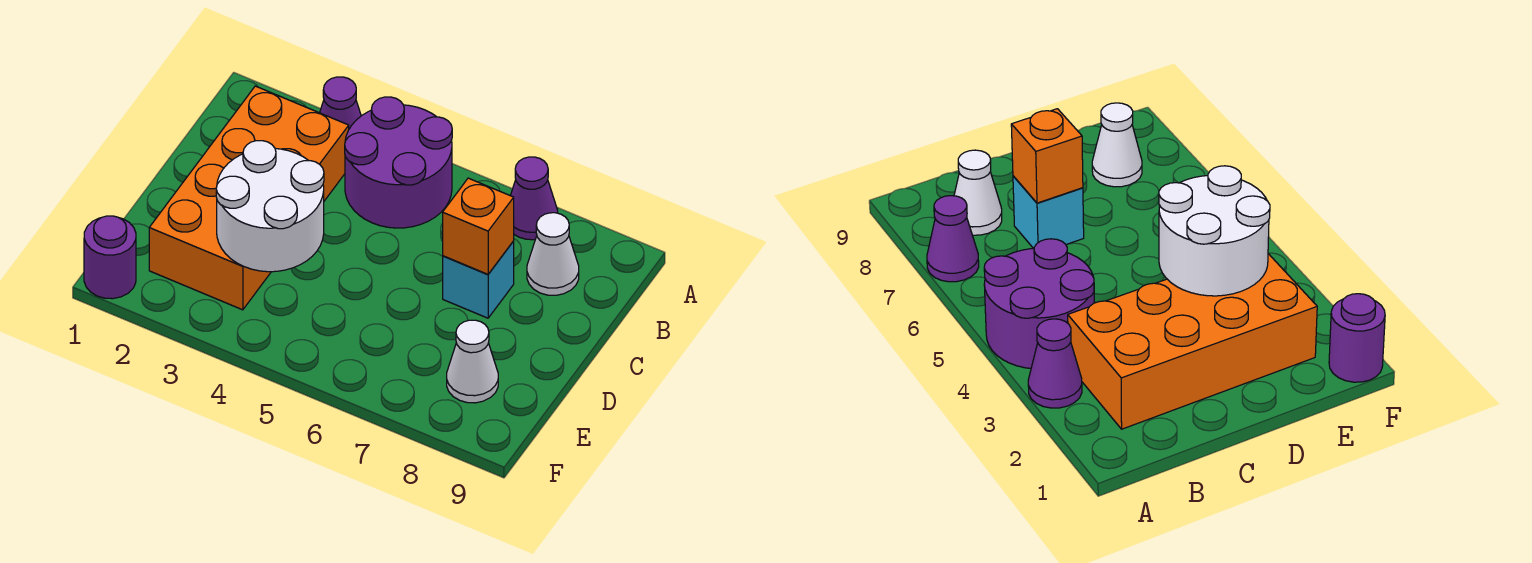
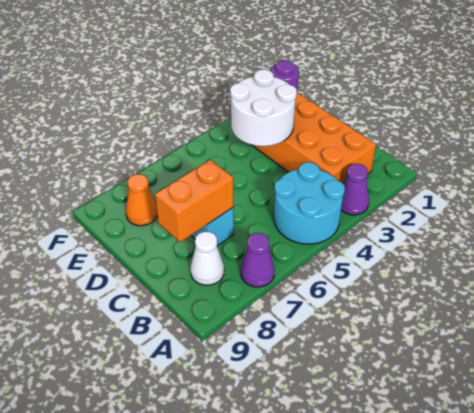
purple round brick A4:B5 level 1 -> cyan round brick A4:B5 level 1
orange brick C7 level 2 -> orange brick C7:C8 level 2
white cone E8 level 1 -> orange cone E8 level 1

